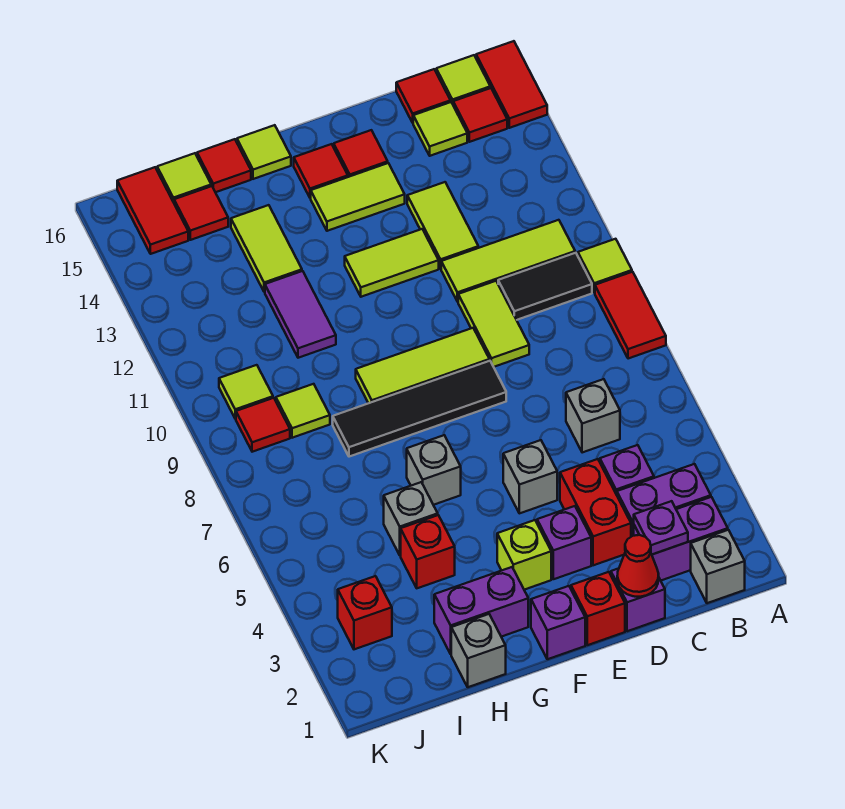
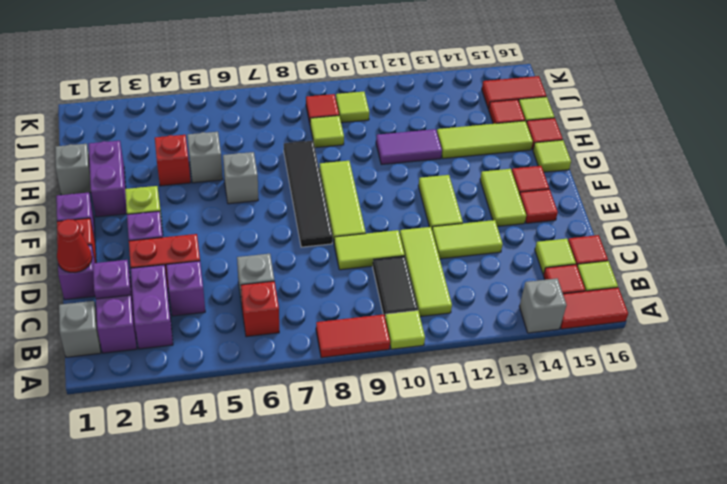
grey brick E5 level 1 -> grey brick A14 level 1
lime tile H13:H14 level 1 -> lime tile H13:H15 level 1
red brick J3 level 1 -> red brick B6 level 1

